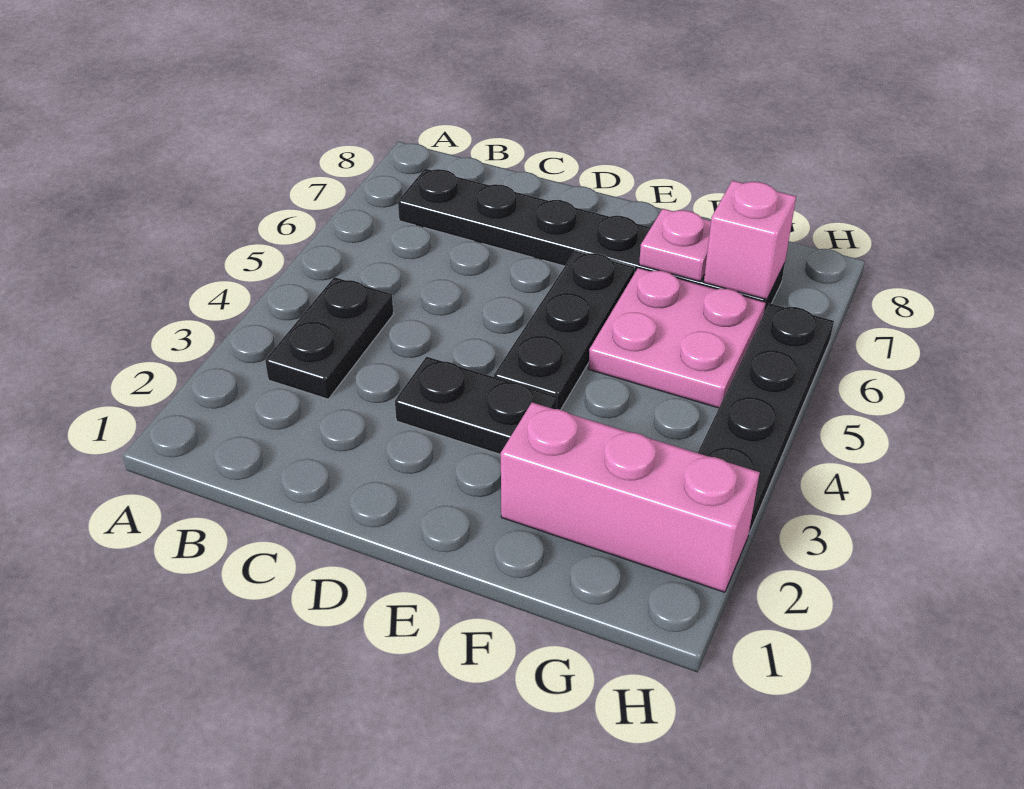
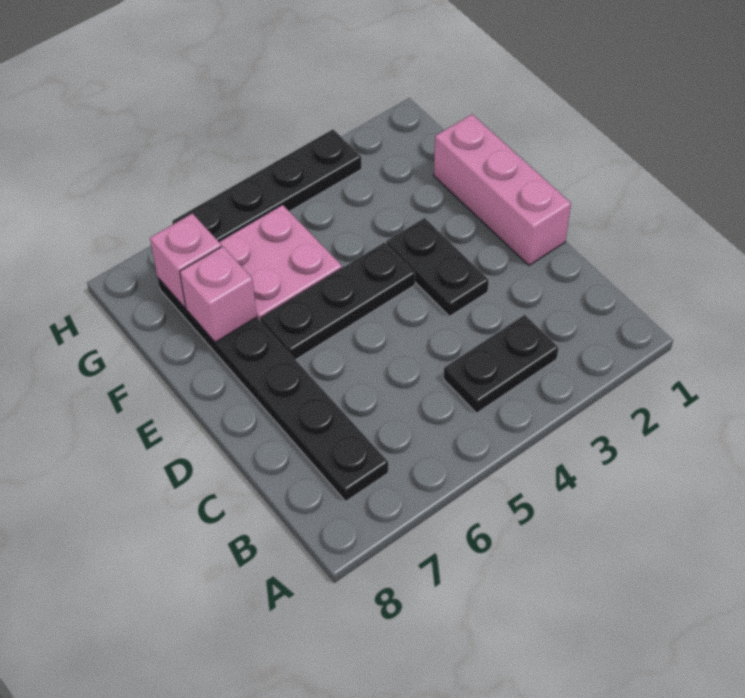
pink brick F2:H2 level 1 -> pink brick D1:F1 level 1
pink plate F7 level 2 -> pink brick F7 level 2

